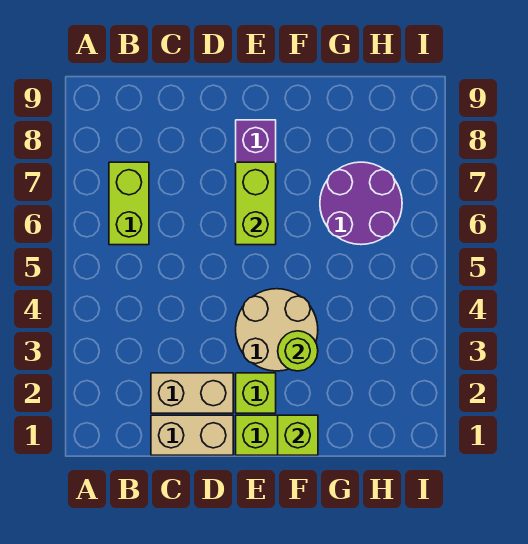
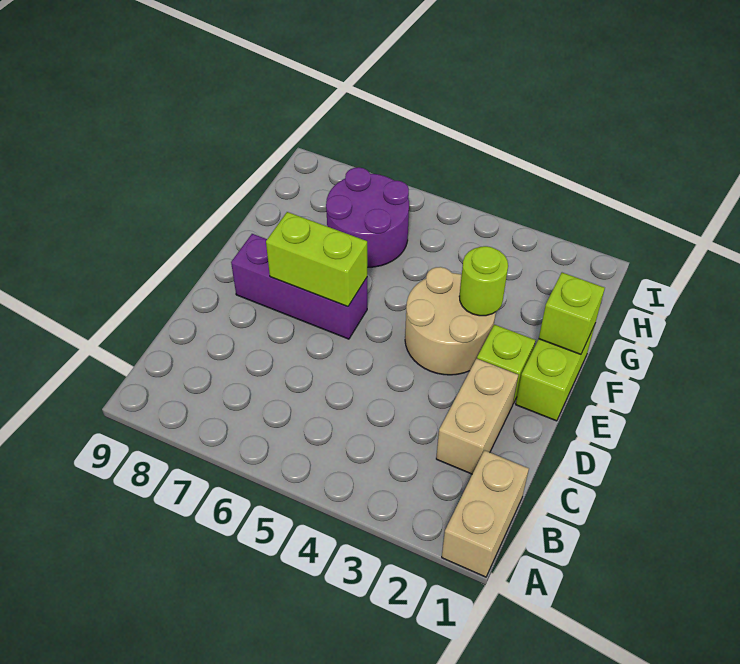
lime brick B6:B7 level 1 -> none
tan brick C1:D1 level 1 -> tan brick A1:B1 level 1

